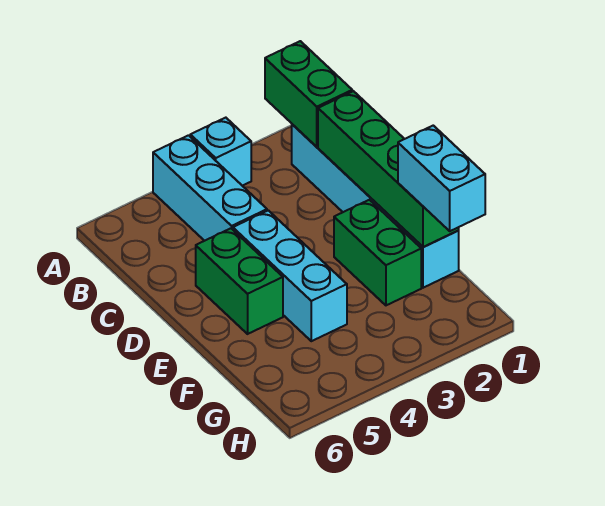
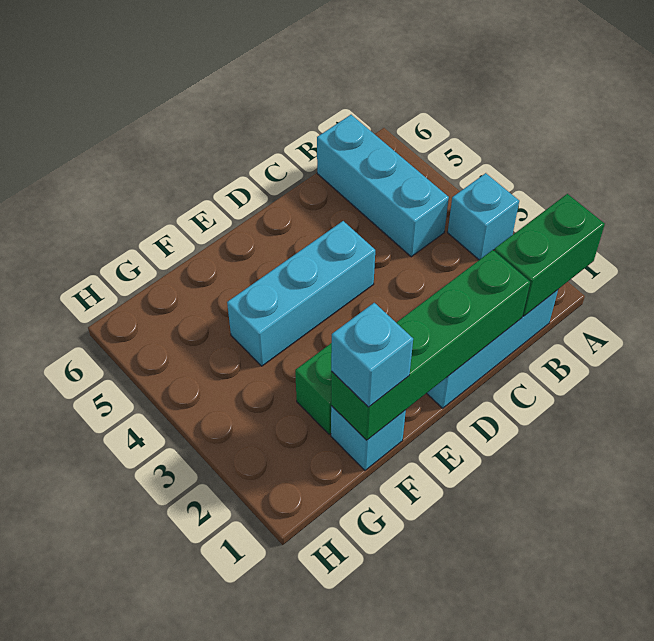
cyan brick A4:C4 level 1 -> cyan brick B4:B6 level 1
green brick D5:E5 level 1 -> none
cyan brick F1:G1 level 3 -> cyan brick F1 level 3

